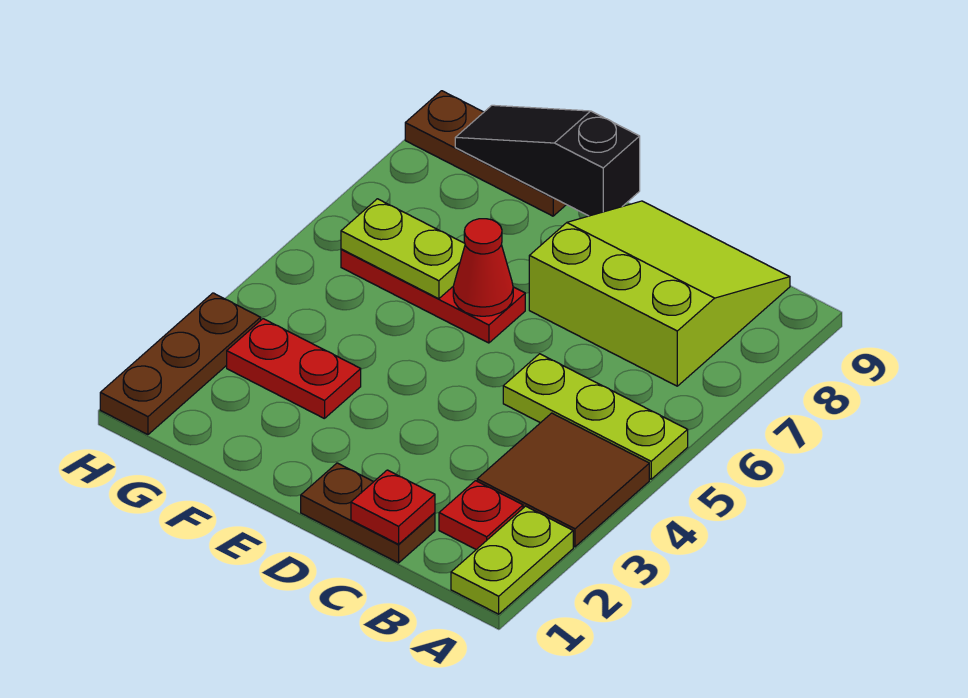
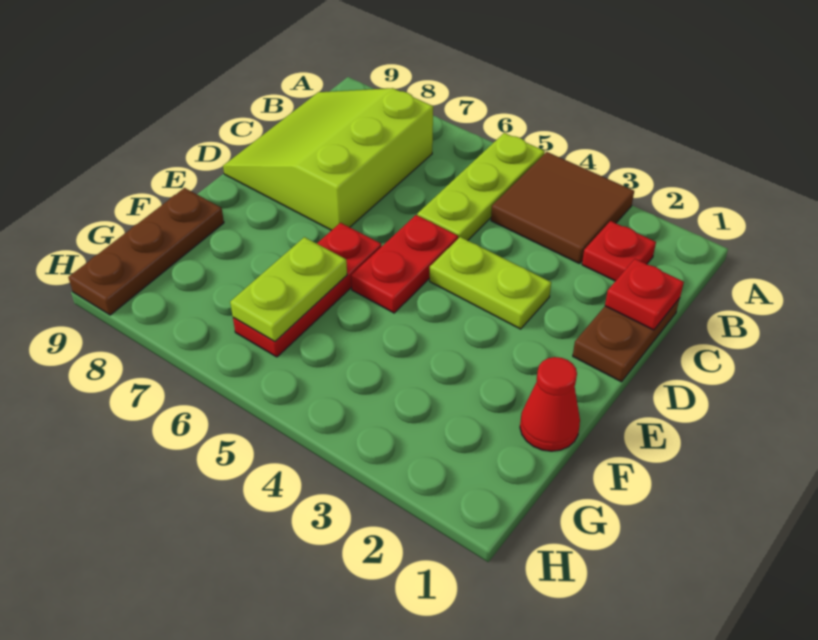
lime plate A1:A2 level 1 -> lime plate D3:D4 level 1
red cone E6 level 2 -> red cone F1 level 1
black slope E9:G9 level 2 top E -> none
red plate F3:G3 level 1 -> red plate D5:E5 level 1
brown plate H1:H3 level 1 -> none

